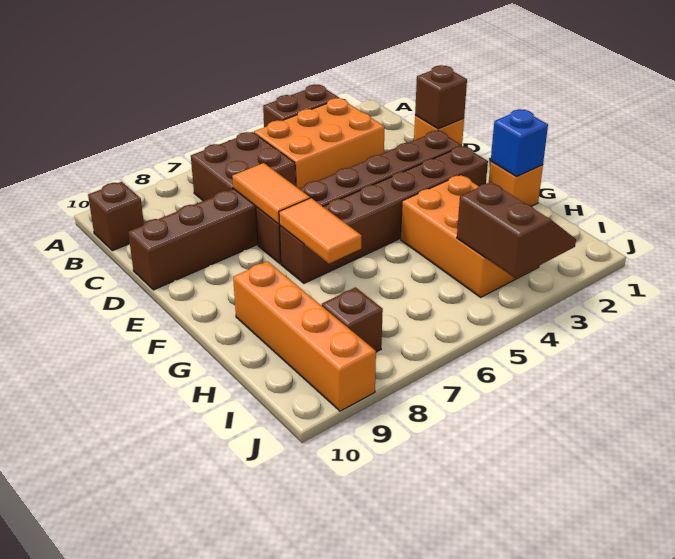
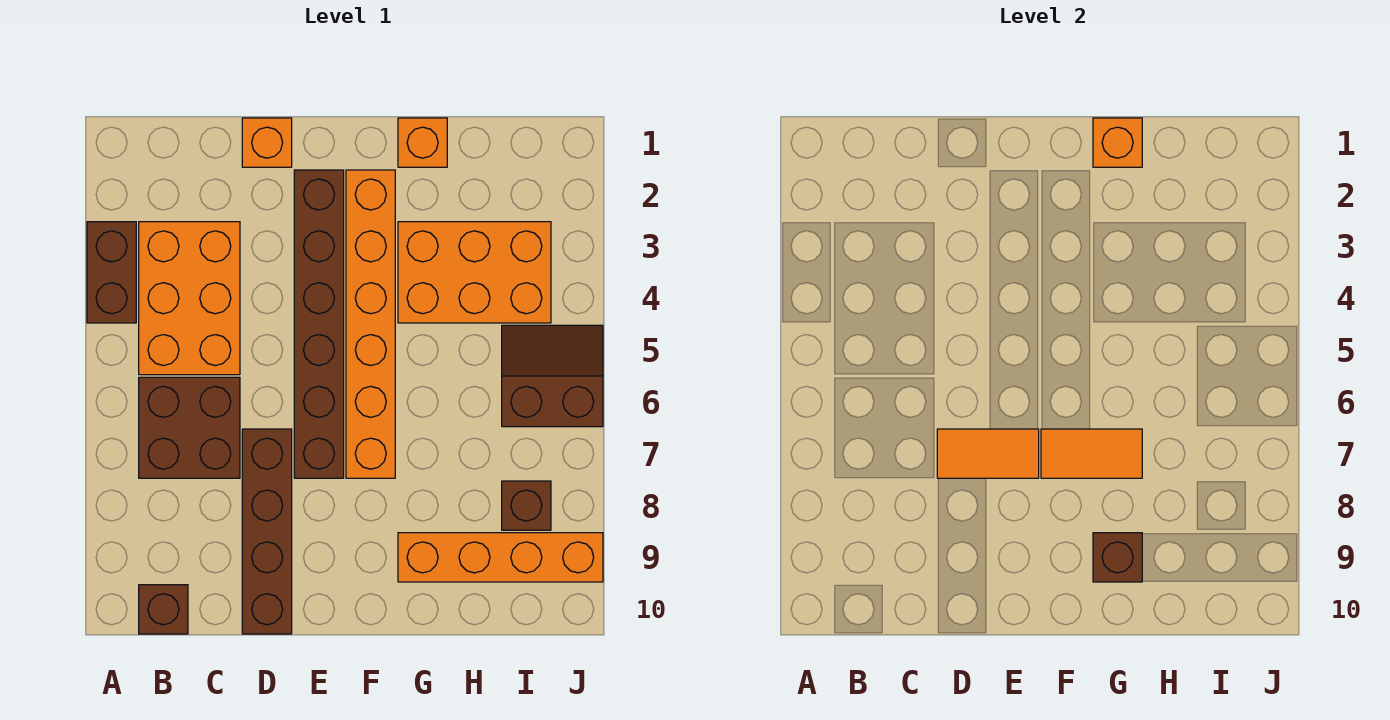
brown brick D1 level 2 -> brown brick G9 level 2
brown brick F2:F7 level 1 -> orange brick F2:F7 level 1
blue brick G1 level 2 -> orange brick G1 level 2
brown slope I3:J4 level 2 top 4 -> brown slope I5:J6 level 1 top 6

